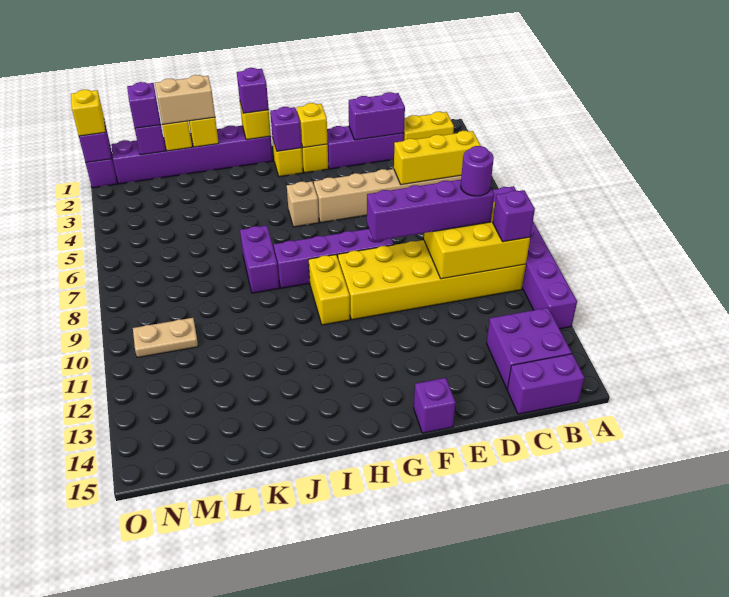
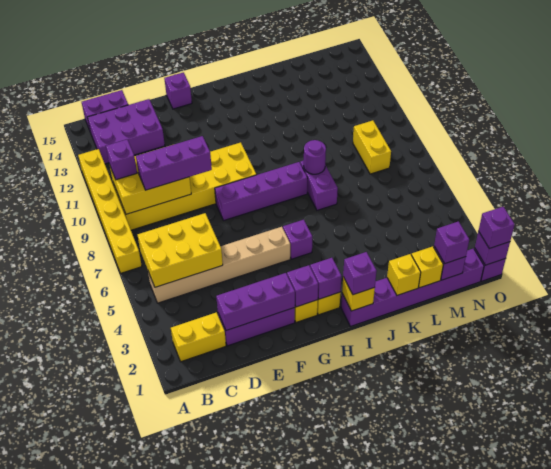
purple brick A7:A12 level 1 -> yellow brick A7:A12 level 1
yellow brick B5:D5 level 2 -> yellow brick B5:D6 level 2
purple brick B13:C14 level 1 -> purple brick B13:D14 level 1
purple brick C9:F9 level 3 -> purple brick C9:E9 level 3
purple round brick C9 level 4 -> purple round brick J8 level 2
purple brick D2:E2 level 2 -> purple brick D2:F2 level 2
yellow brick G2 level 2 -> purple brick G2 level 2
tan brick H5 level 1 -> purple brick H5 level 1
yellow brick H9:H10 level 1 -> yellow brick M8:M9 level 1
tan brick K1:L1 level 3 -> none
tan plate M10:N10 level 1 -> none
yellow brick O1 level 3 -> purple brick O1 level 3

